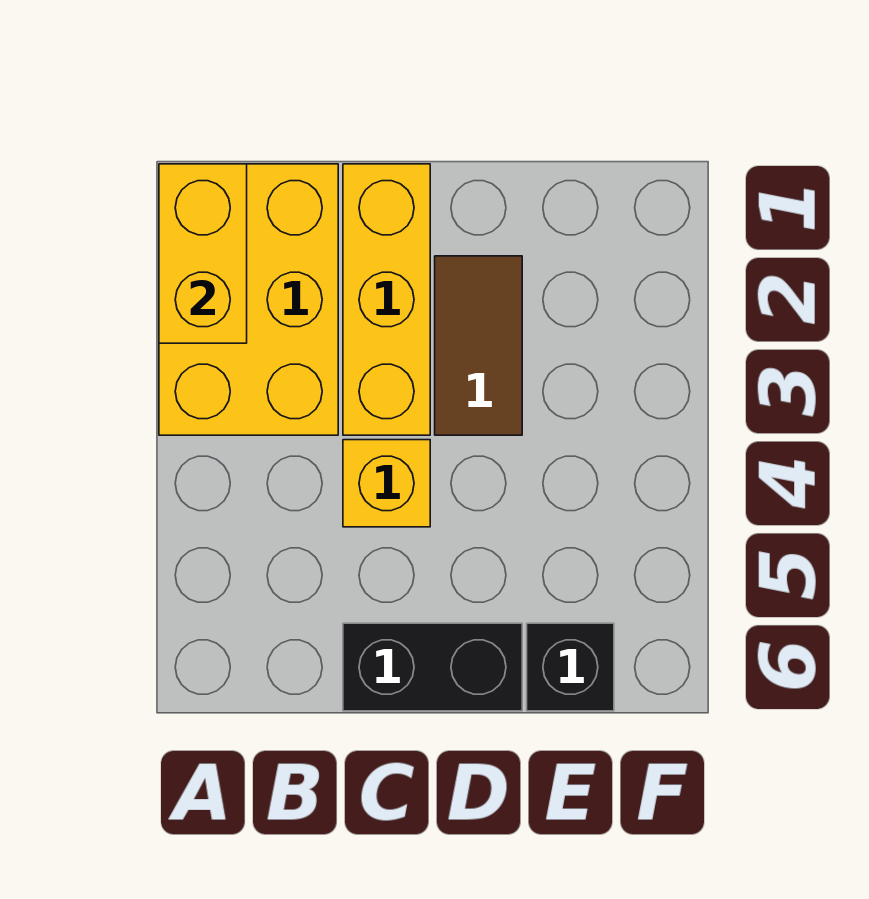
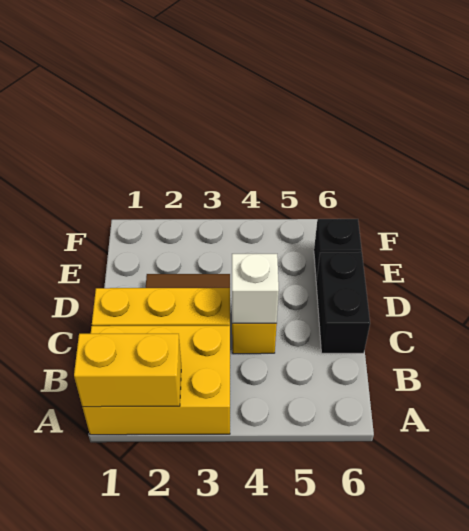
none -> white brick C4 level 2

